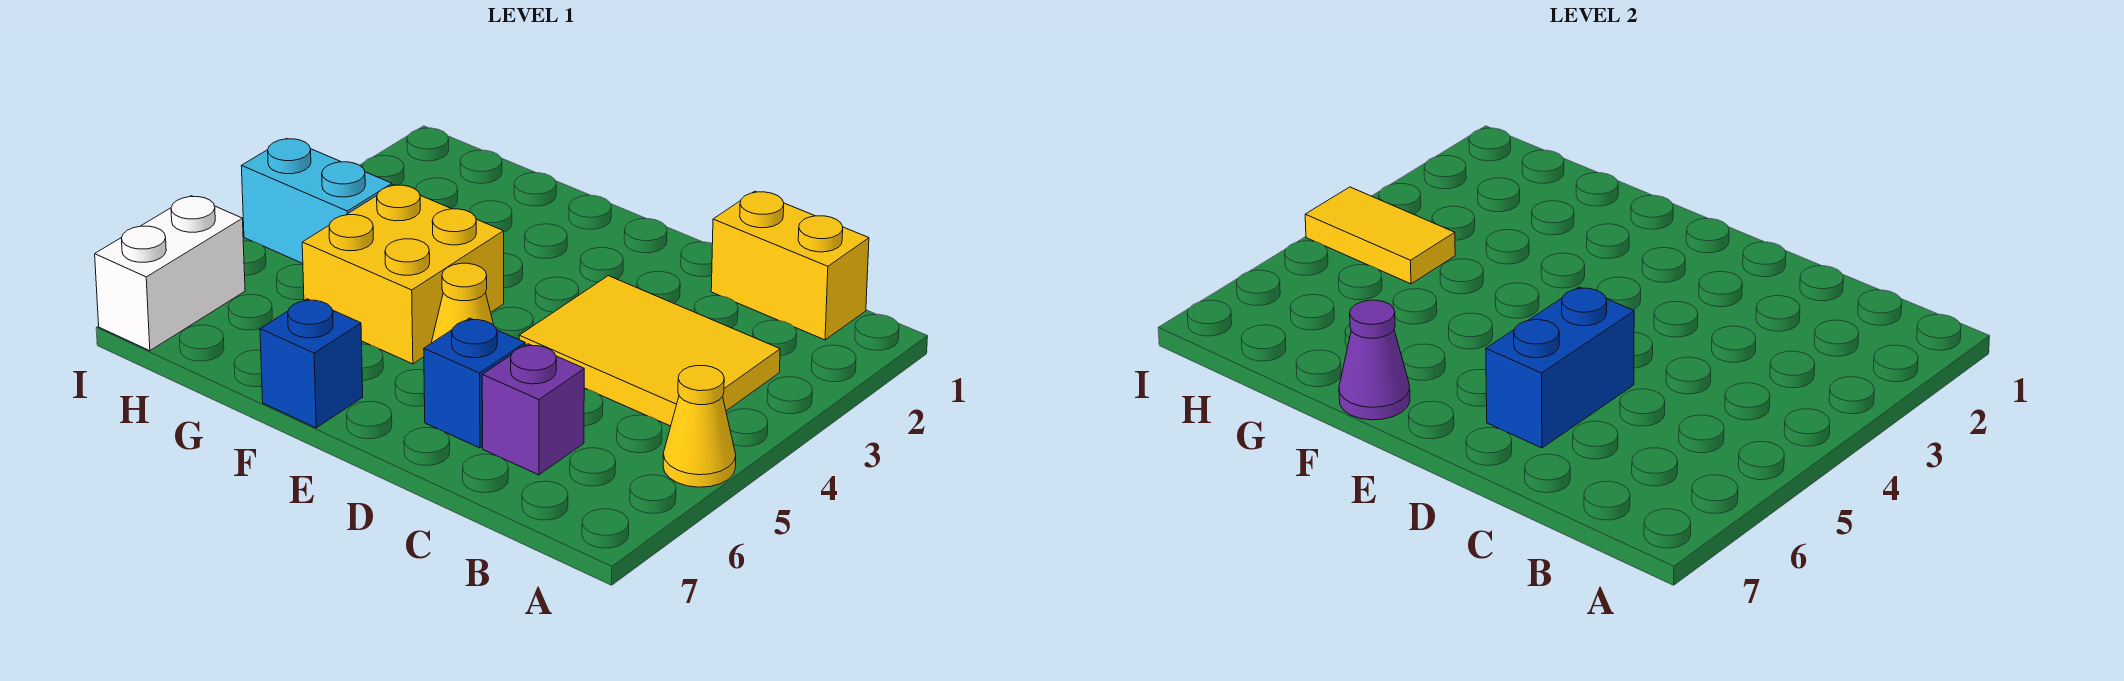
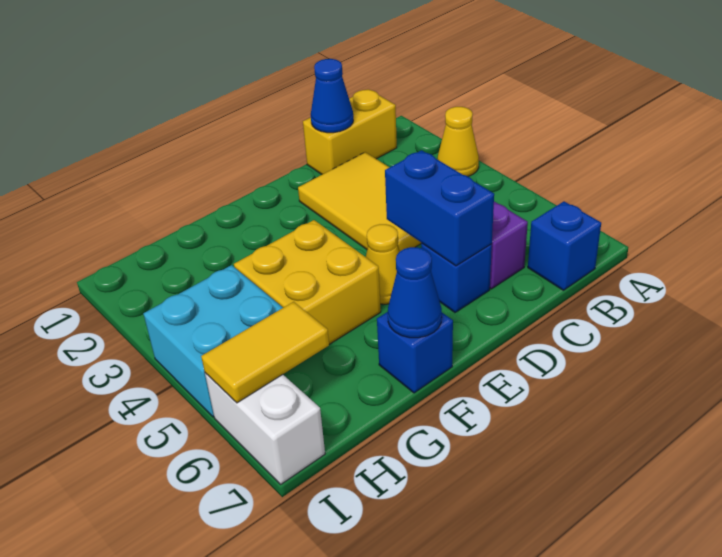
yellow cone A5 level 1 -> yellow cone A3 level 1
yellow tile B3:D4 level 1 -> yellow tile C2:D4 level 1
none -> blue brick B7 level 1
none -> blue cone C1 level 2
purple cone F7 level 2 -> blue cone F7 level 2
cyan brick H4:I4 level 1 -> cyan brick H4:I5 level 1
yellow tile H4:I4 level 2 -> yellow tile H6:I6 level 2

